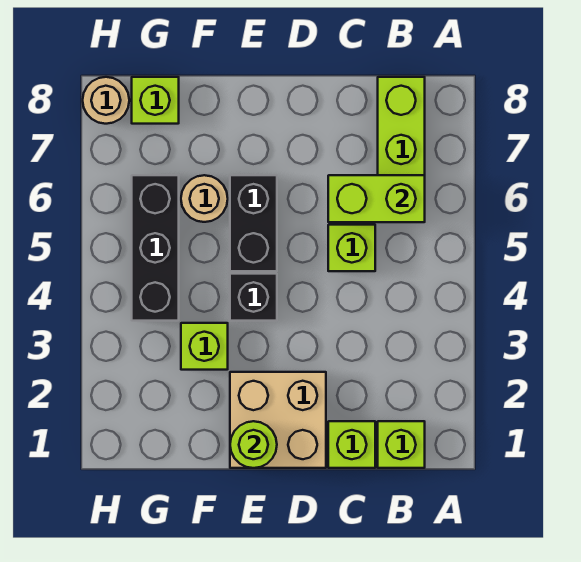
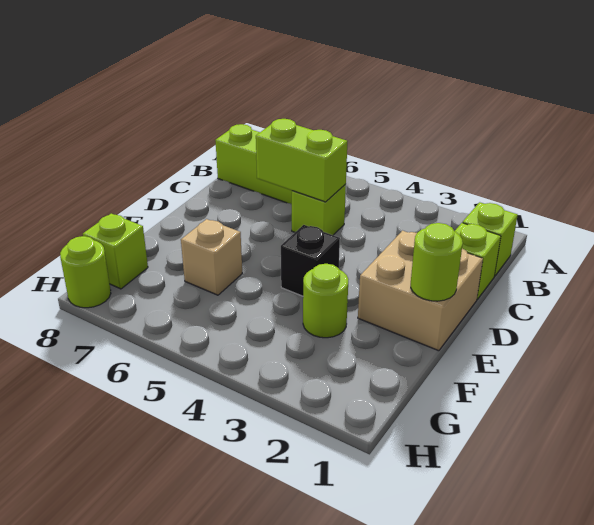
lime brick B6:C6 level 2 -> lime brick C5:C6 level 2
black brick E5:E6 level 1 -> none
lime brick F3 level 1 -> lime round brick F3 level 1
tan round brick F6 level 1 -> tan brick F6 level 1
black brick G4:G6 level 1 -> none
tan round brick H8 level 1 -> lime round brick H8 level 1

